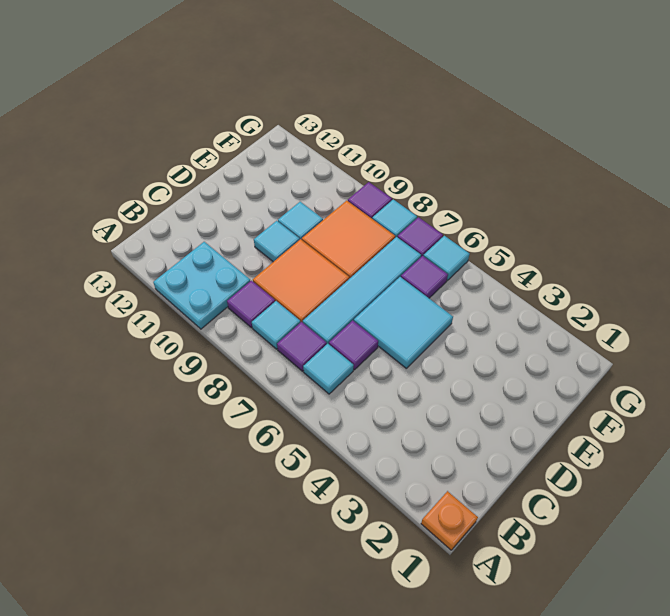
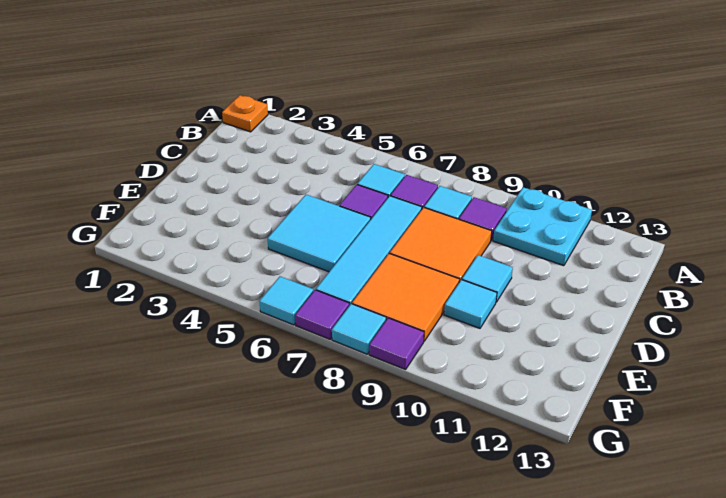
purple tile F6 level 1 -> none

